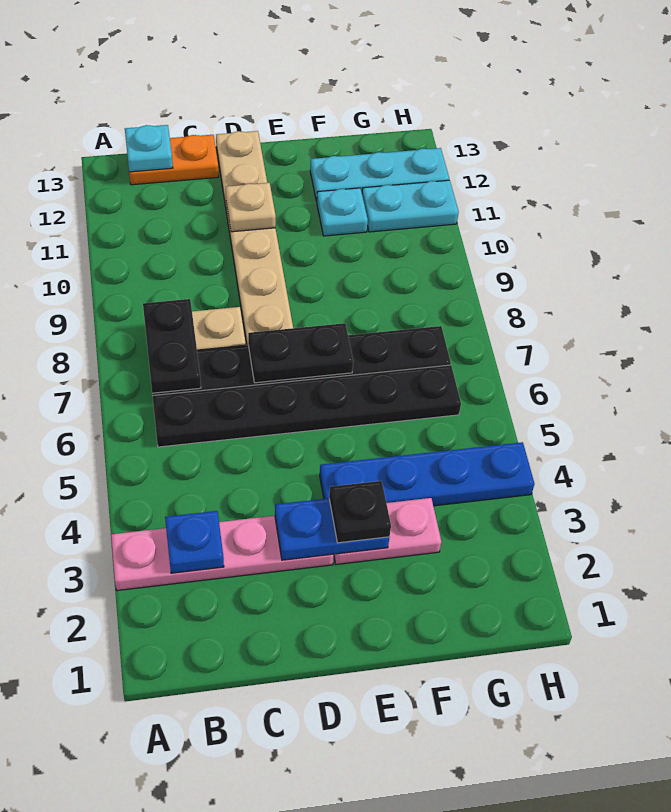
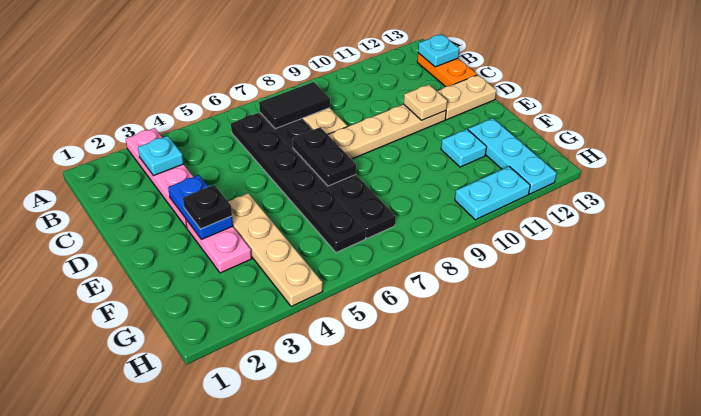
blue plate B3 level 2 -> cyan plate B3 level 2
black plate B7:B8 level 2 -> black tile B7:B8 level 2
blue plate E4:H4 level 1 -> tan plate E4:H4 level 1
cyan plate G11:H11 level 1 -> cyan plate H10:H11 level 1

